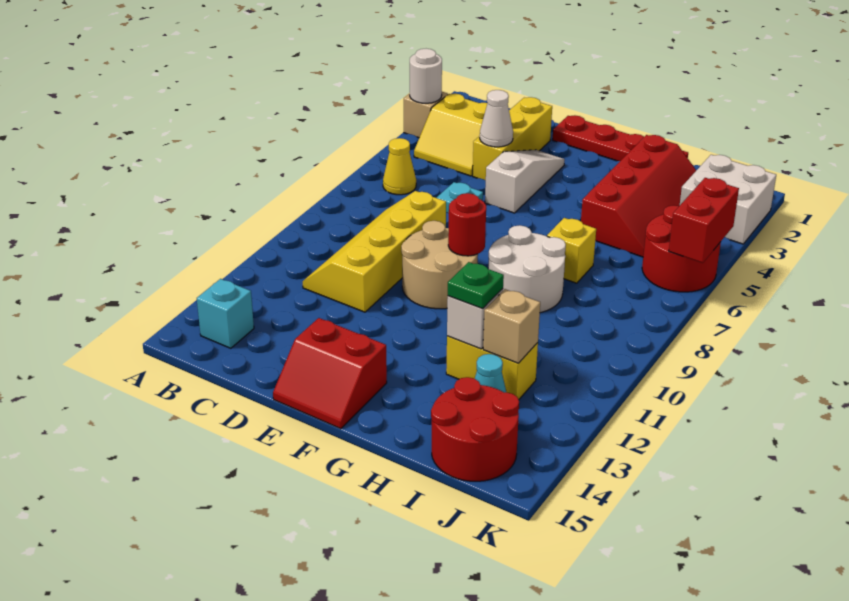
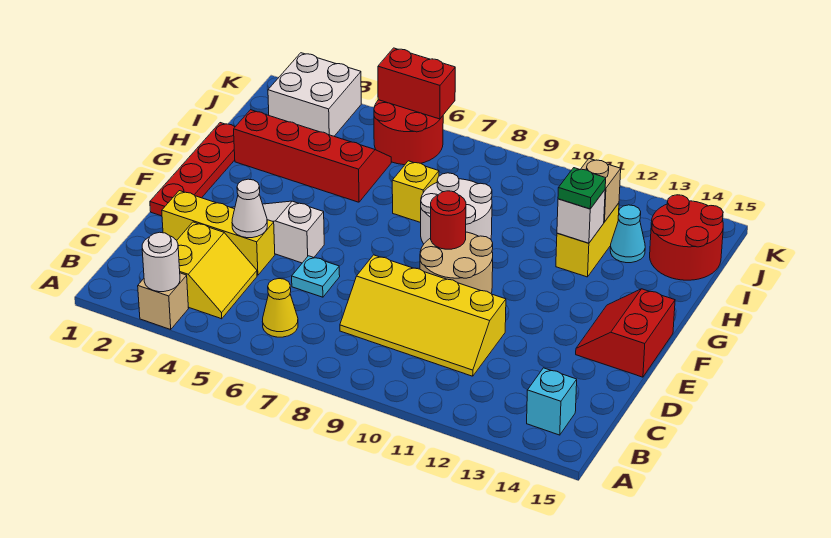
red slope E14:F15 level 1 top 14 -> red slope E14:F15 level 1 top 15

